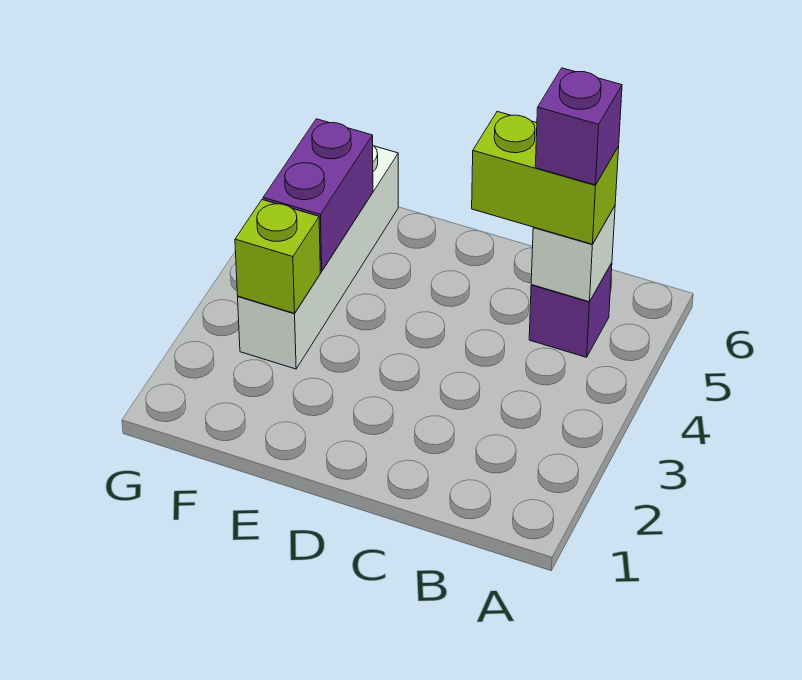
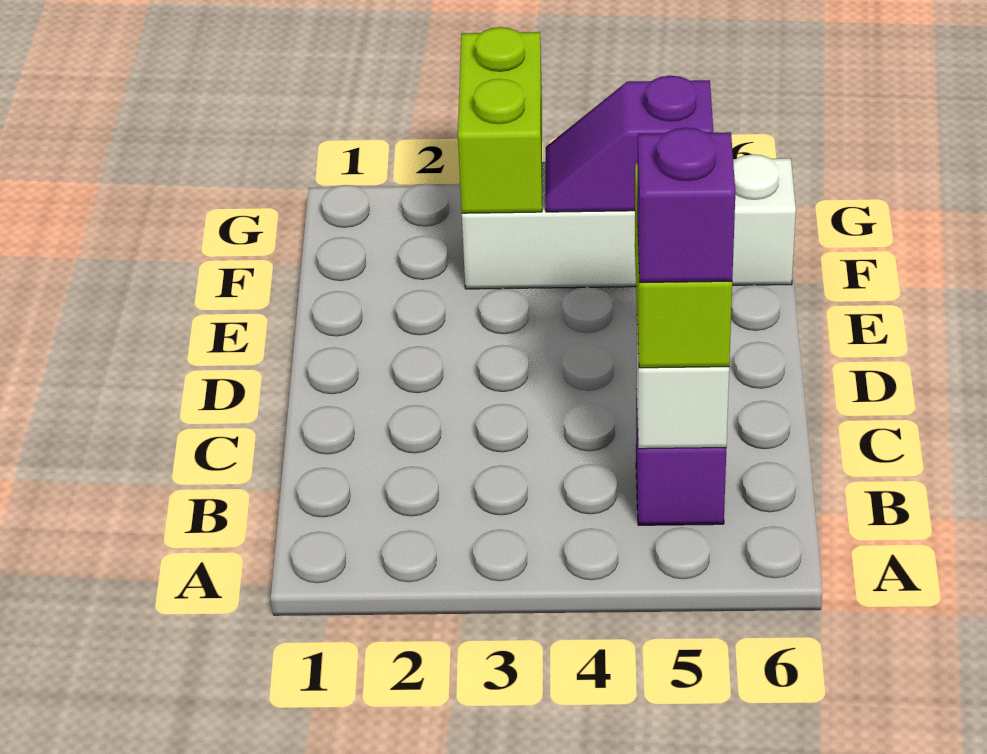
lime brick F3 level 2 -> lime brick F3:G3 level 2
purple brick F4:F5 level 2 -> purple slope F4:F5 level 2 top 5

